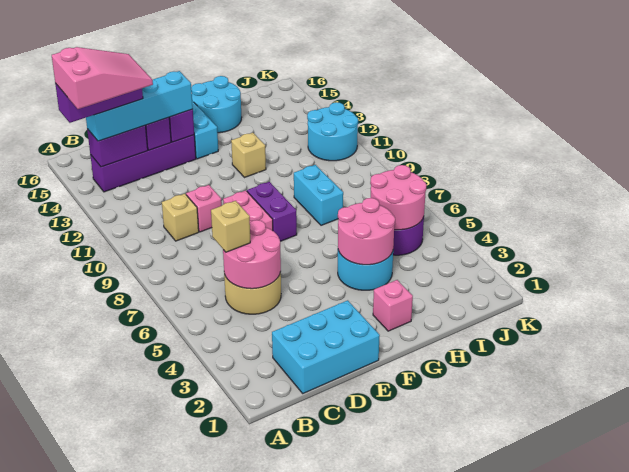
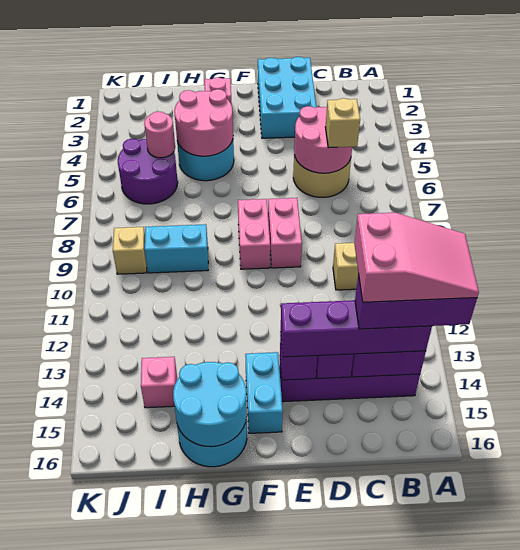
pink slope A13:C14 level 5 top A -> pink slope A13:C14 level 5 top C
cyan brick B14:E14 level 3 -> purple brick B14:E14 level 3
cyan brick C1:E2 level 1 -> cyan brick D1:E3 level 1
pink brick D10 level 1 -> pink brick I14 level 1
purple brick F8:F9 level 1 -> pink brick F8:F9 level 1
tan brick G12 level 1 -> tan brick J9 level 1
cyan brick H8:H9 level 1 -> cyan brick H9:I9 level 1
pink round brick I5:J6 level 2 -> pink round brick I5 level 2
cyan round brick J11:K12 level 1 -> cyan round brick G15:H16 level 2

